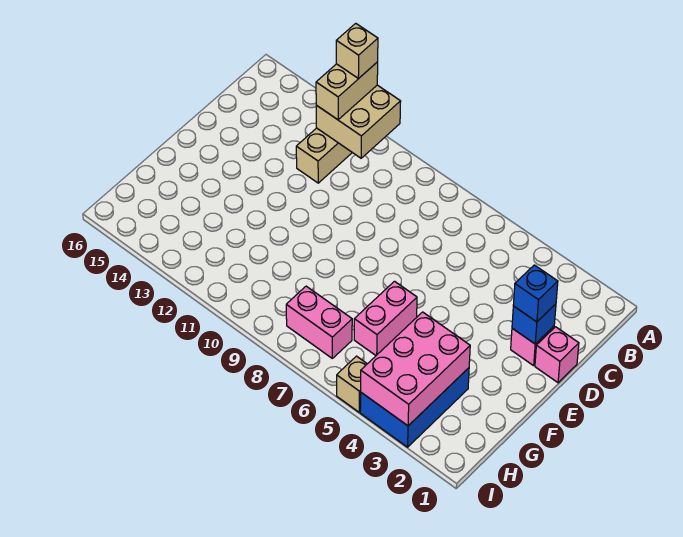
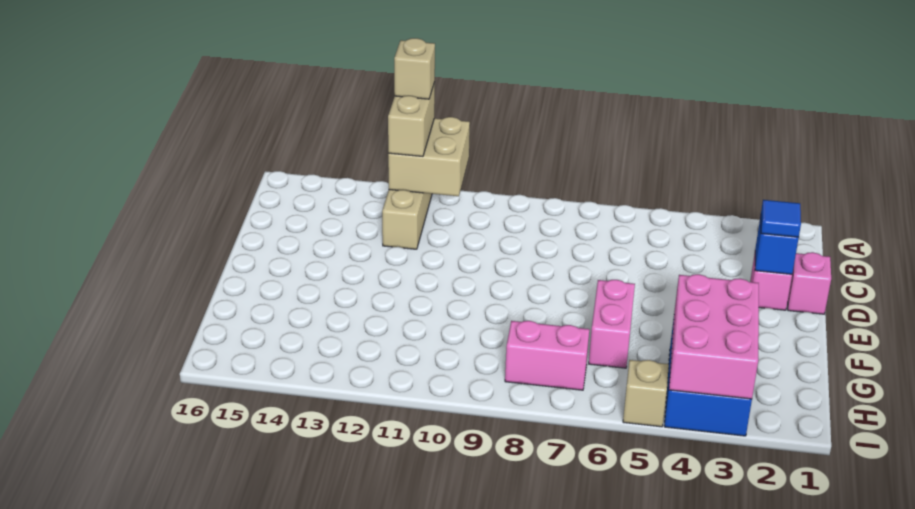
blue brick D2 level 3 -> blue tile D2 level 3

